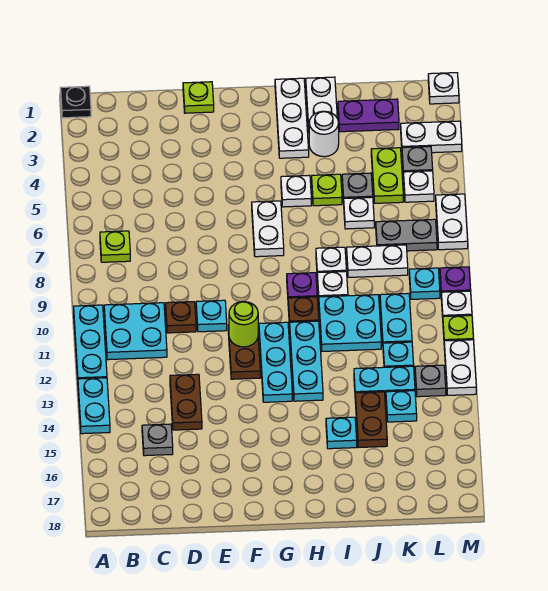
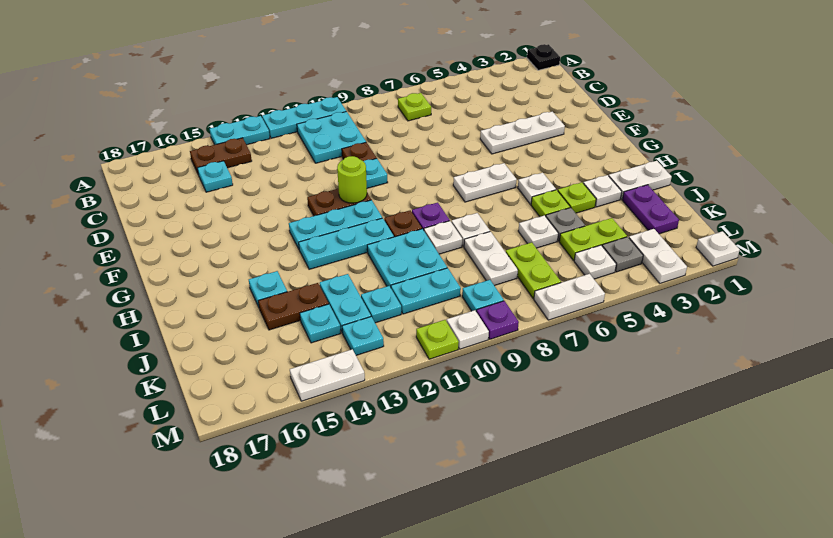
grey plate C15 level 1 -> cyan plate C15 level 1
brown plate D13:D14 level 1 -> brown plate B14:B15 level 1
lime plate E1 level 1 -> lime plate I4 level 1
white plate H1:H3 level 1 -> white plate E3:E5 level 1
white round brick I3 level 1 -> white plate I3 level 1
grey plate K7:L7 level 1 -> lime plate K7:L7 level 1
grey plate L13 level 1 -> cyan plate L13 level 1
white plate M12:M13 level 1 -> white plate M14:M15 level 1

